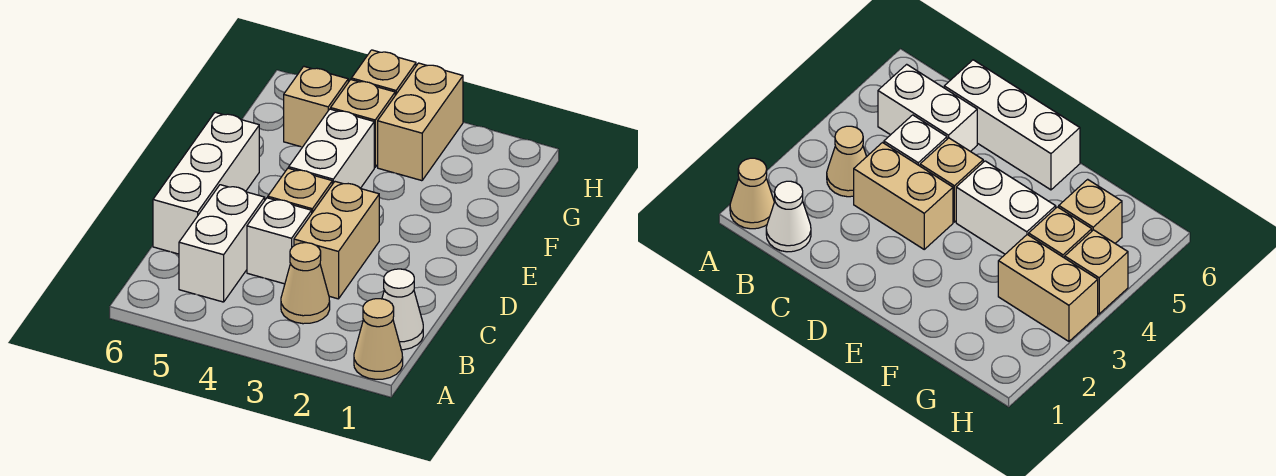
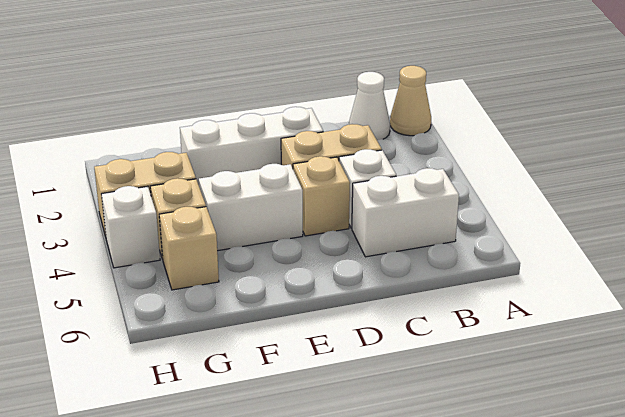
tan cone B3 level 1 -> none
white brick C6:E6 level 1 -> white brick D2:F2 level 1
tan brick H4 level 1 -> white brick H4 level 1

